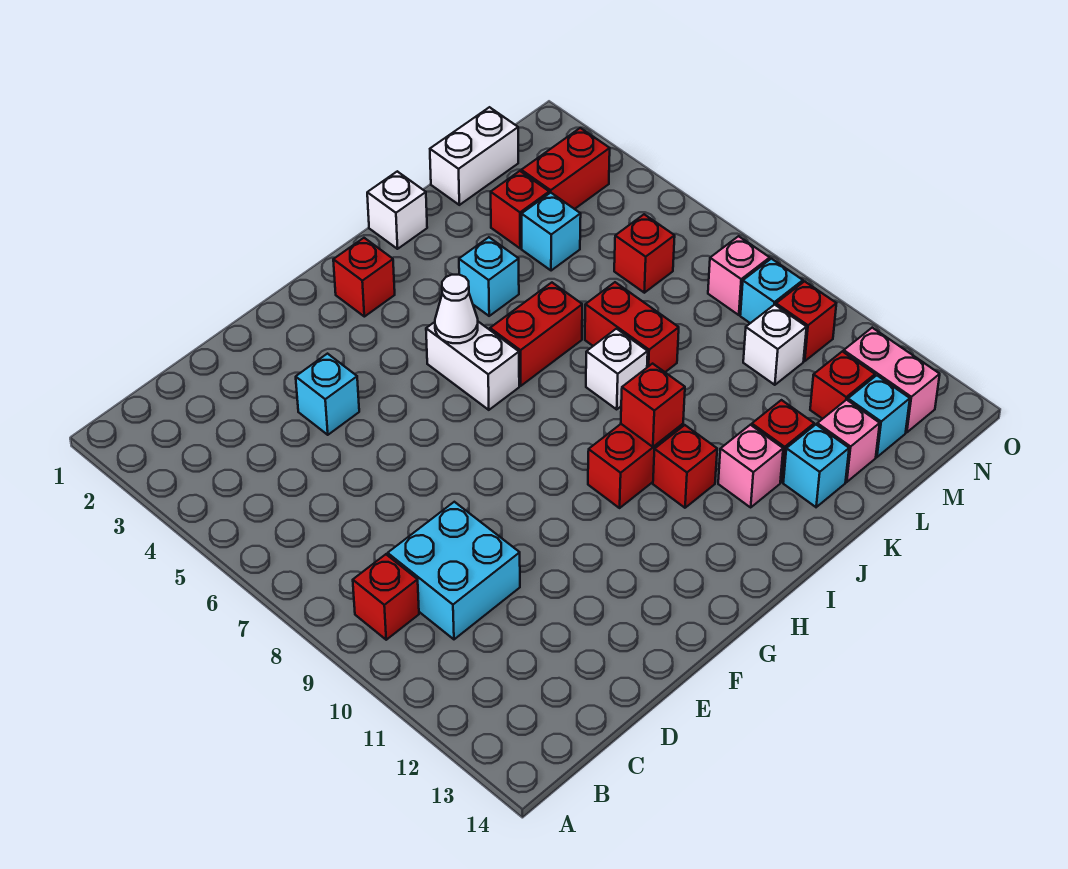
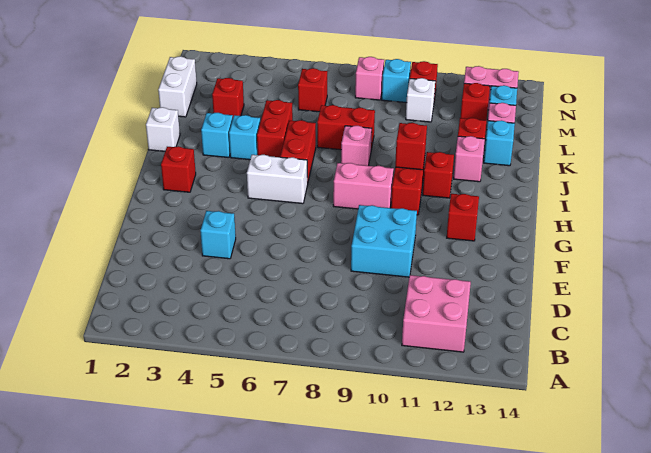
red brick B9 level 1 -> red brick G12 level 1
none -> pink brick B11:C12 level 1
cyan brick C9:D10 level 1 -> cyan brick E9:F10 level 1
white cone H5 level 2 -> none
none -> pink brick H8:H9 level 1
white brick J8 level 1 -> pink brick J8 level 1
cyan brick L4 level 1 -> cyan brick J3 level 1
red brick M3:N3 level 1 -> red brick J5:K5 level 1

